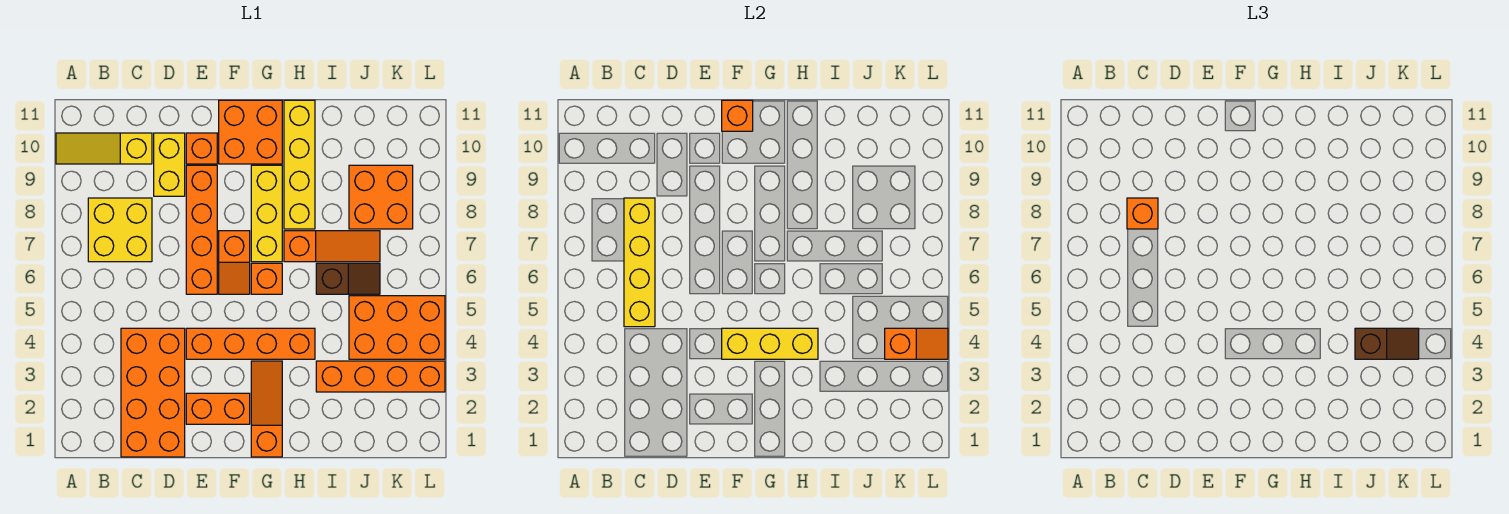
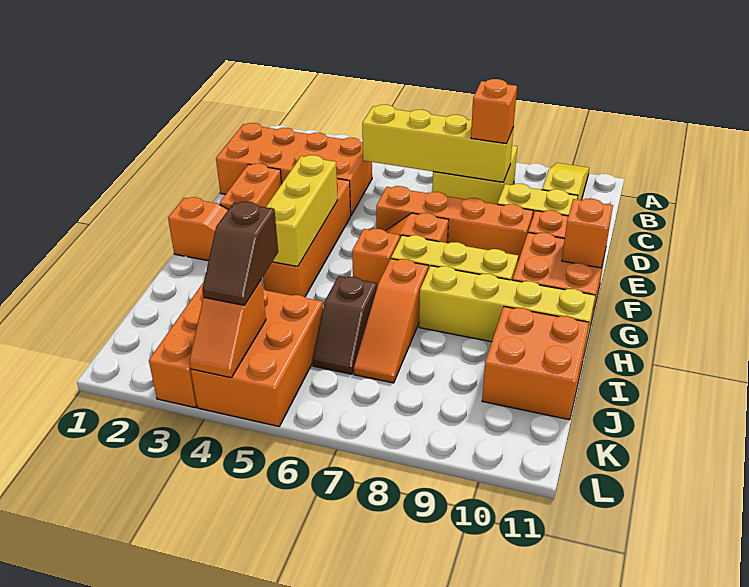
orange brick J8:K9 level 1 -> orange brick I10:J11 level 1

